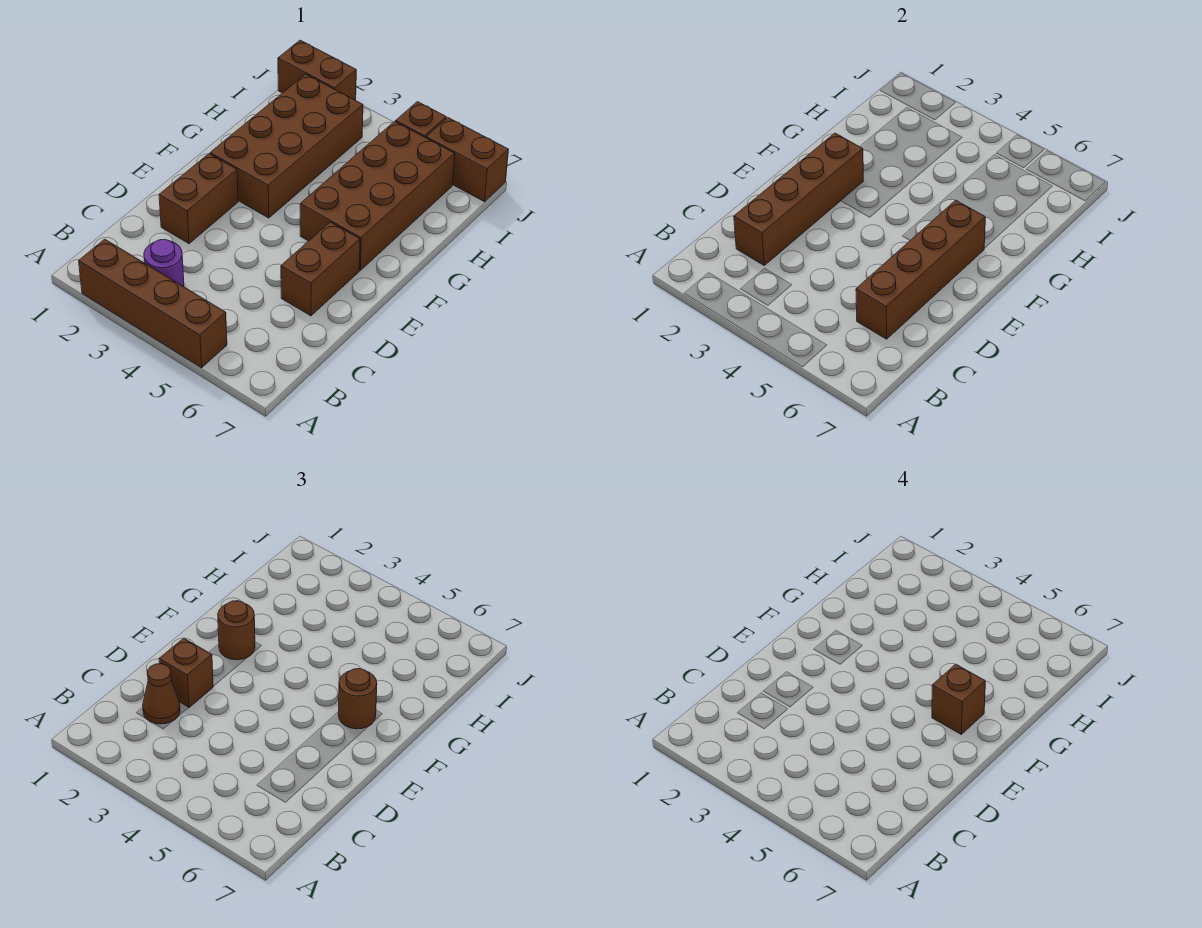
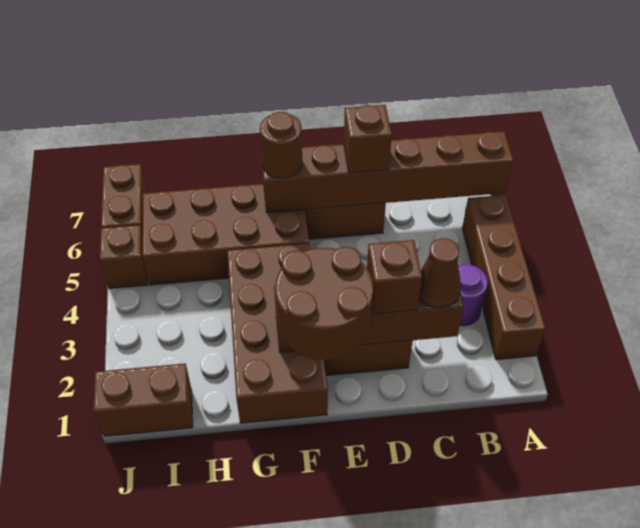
brown brick C6:F6 level 2 -> brown brick A6:F6 level 2
brown brick F2:I3 level 1 -> brown brick F1:G4 level 1
brown round brick F2 level 3 -> brown round brick E1:F2 level 3
brown brick F6 level 4 -> brown brick D6 level 3
brown brick J1:J2 level 1 -> brown brick I1:J1 level 1

